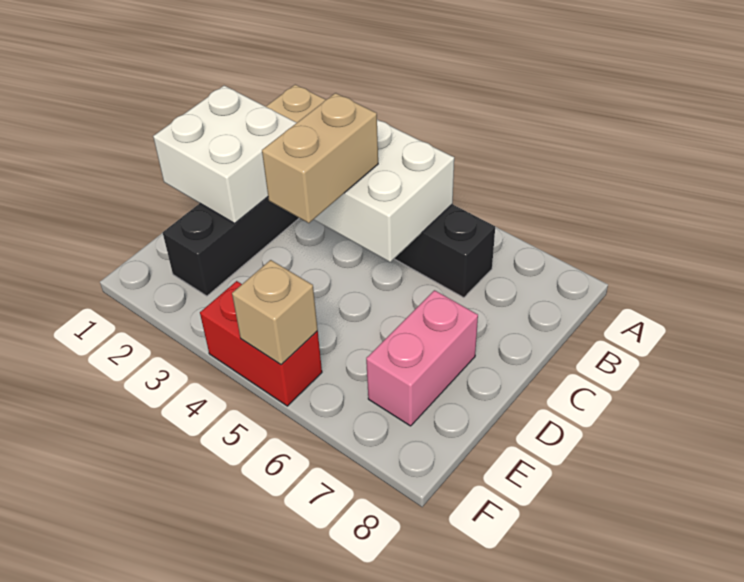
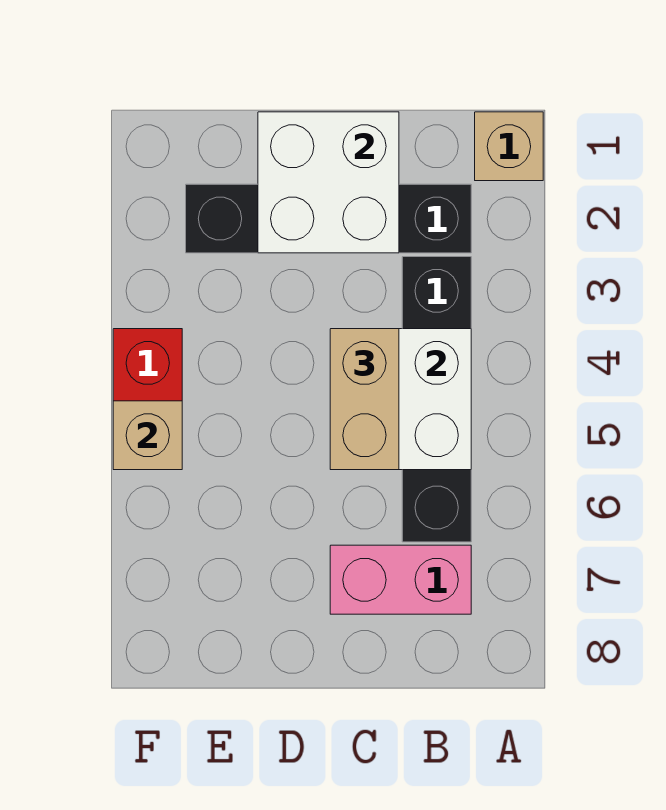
tan brick C4:D4 level 3 -> tan brick C4:C5 level 3
pink brick D7:E7 level 1 -> pink brick B7:C7 level 1

